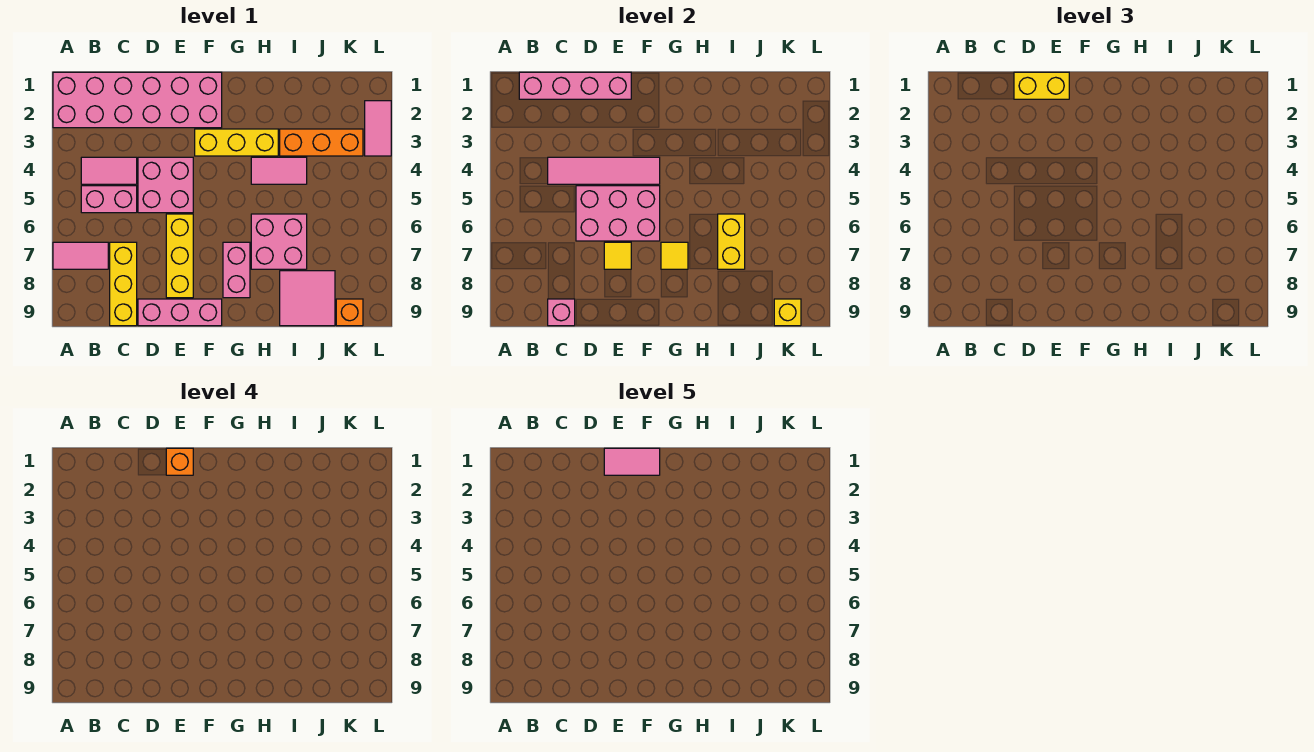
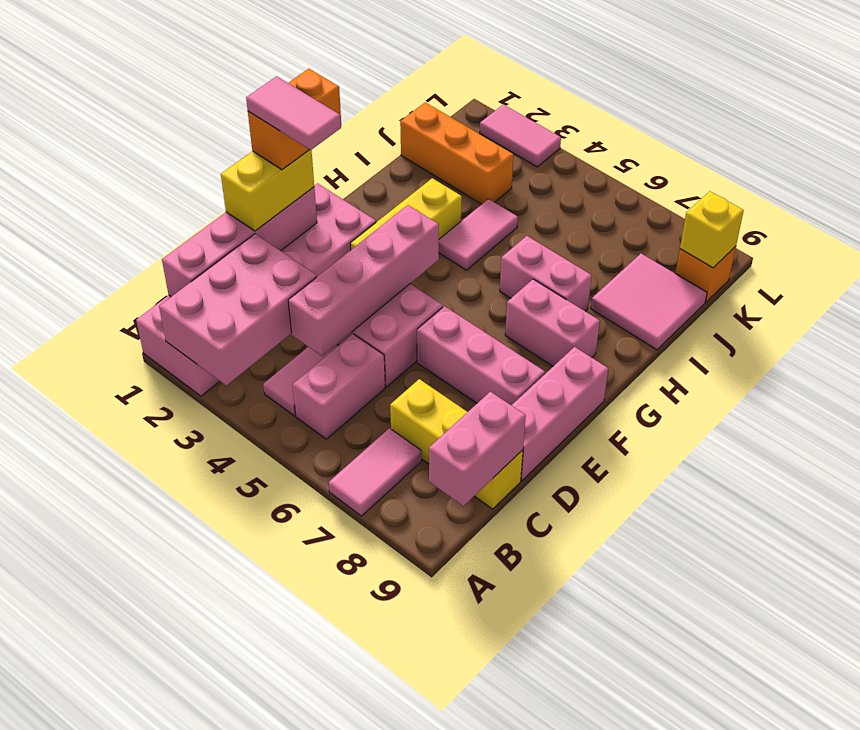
pink tile C4:F4 level 2 -> pink brick C4:F4 level 2
pink brick C9 level 2 -> pink brick B9:C9 level 2
pink brick D5:F6 level 2 -> pink brick A2:C3 level 2
orange brick E1 level 4 -> orange brick E1:F1 level 4
pink tile E1:F1 level 5 -> pink tile E1:E2 level 5
yellow brick E6:E8 level 1 -> pink brick E6:E8 level 1
yellow tile E7 level 2 -> none
yellow tile G7 level 2 -> none
pink brick H6:I7 level 1 -> pink brick H6:H7 level 1
orange brick I3:K3 level 1 -> orange brick J1:J3 level 1
yellow brick I6:I7 level 2 -> none

